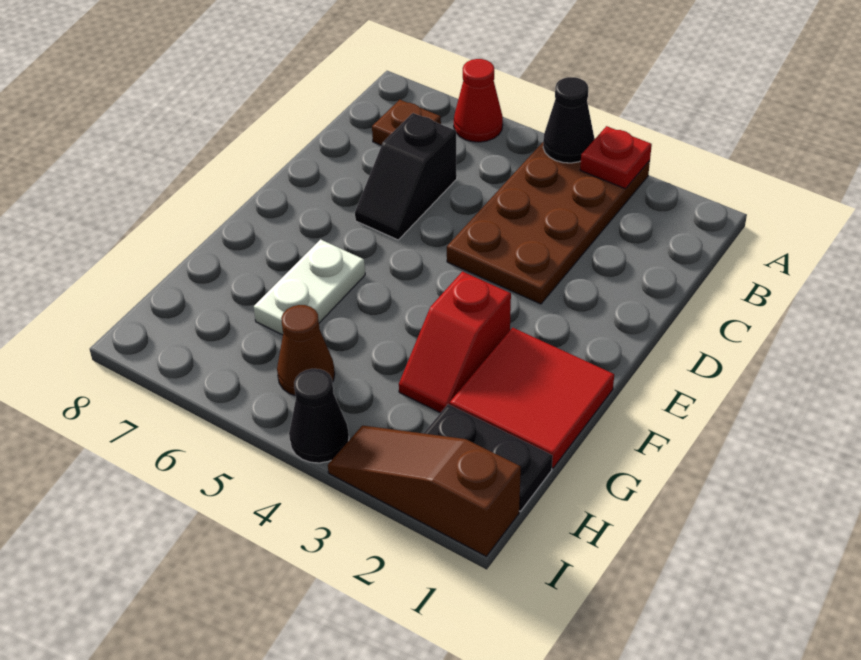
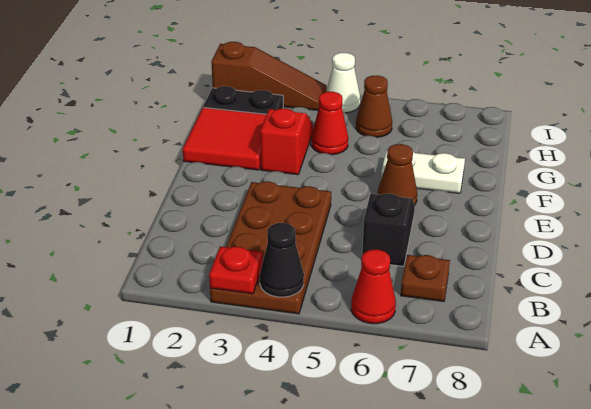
none -> brown cone E6 level 1
white plate F6:G6 level 1 -> white plate F6:F7 level 1
none -> red cone G4 level 1
black cone I4 level 1 -> white cone I4 level 1

